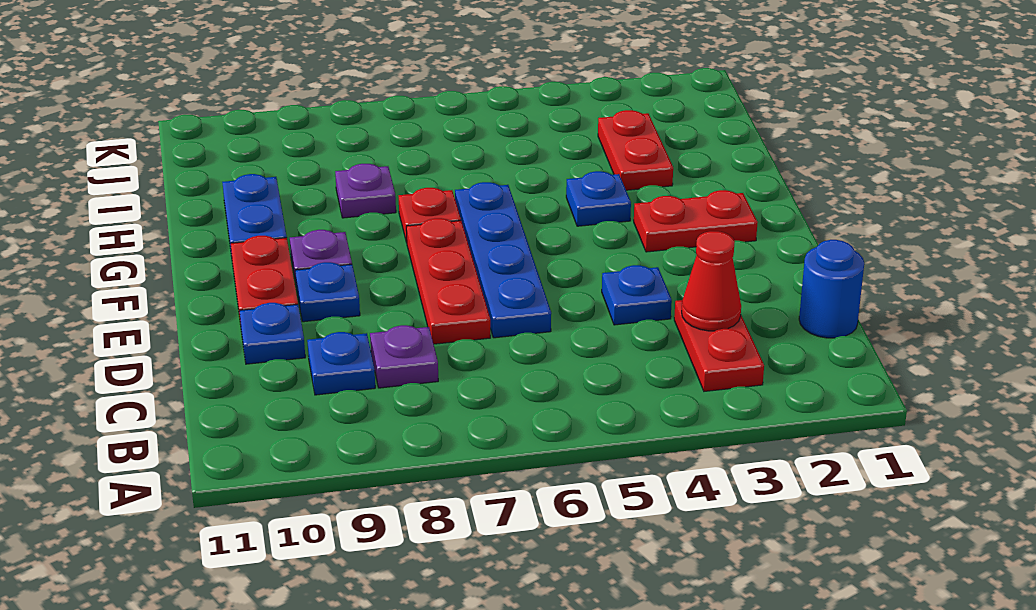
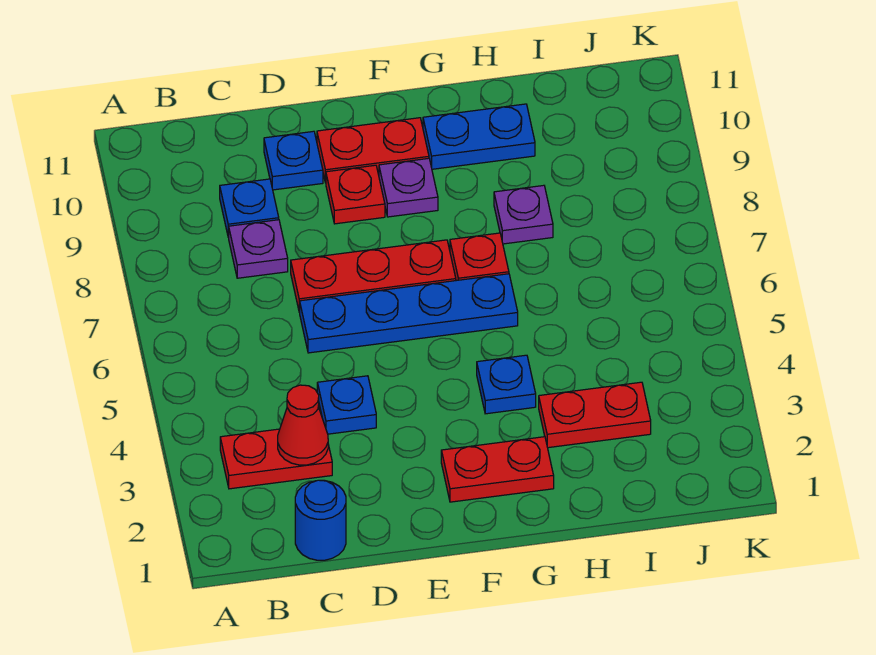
blue plate E9 level 1 -> red plate E9 level 1
red plate F2:F3 level 1 -> red plate F2:G2 level 1

